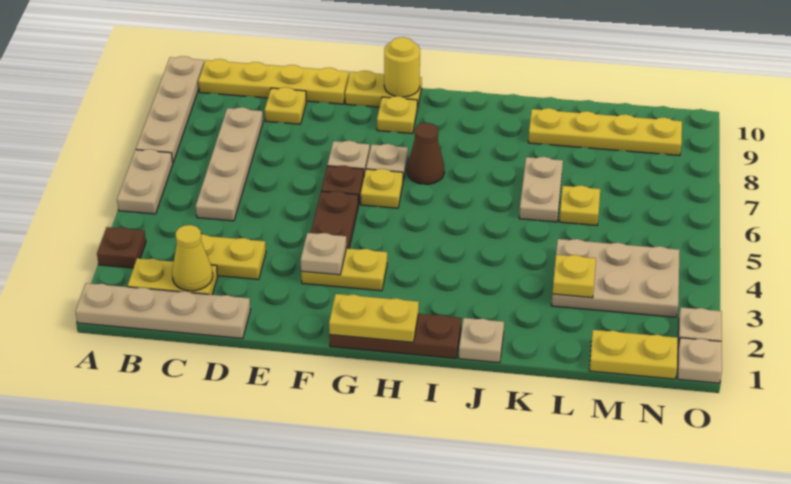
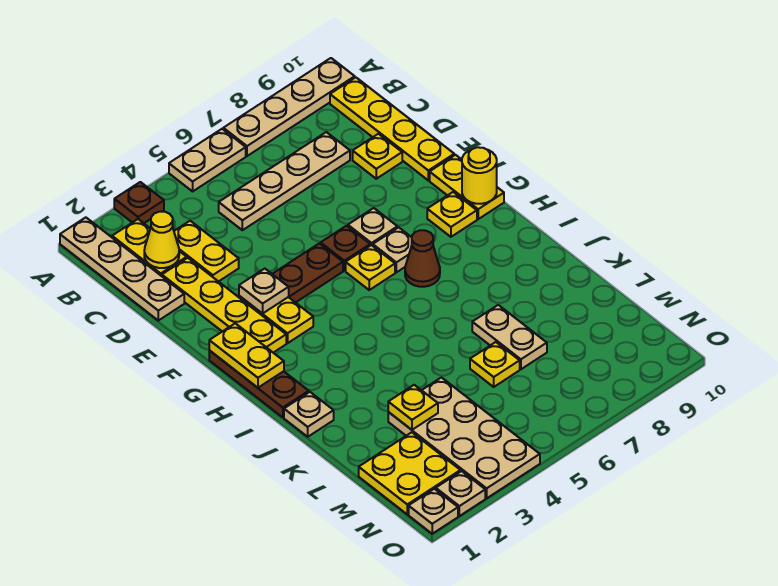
tan plate K6:K7 level 1 -> tan plate K7:L7 level 1
yellow plate K9:N9 level 1 -> yellow plate D2:G2 level 1
tan plate L3:N4 level 1 -> tan plate L3:O4 level 1
yellow plate M1:N1 level 1 -> yellow plate M1:N2 level 1

